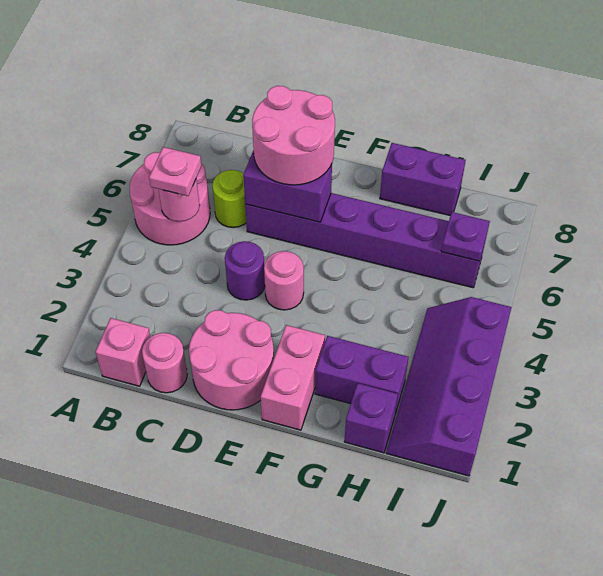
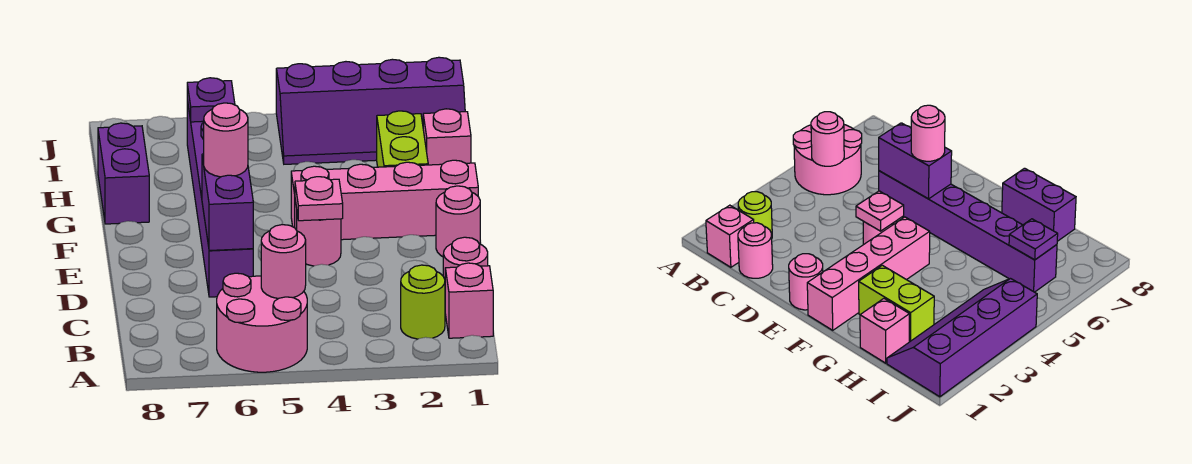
pink plate B5 level 3 -> pink plate E4 level 2
lime round brick C6 level 1 -> lime round brick B2 level 1
pink round brick D1:E2 level 1 -> pink round brick E1 level 1
purple round brick D4 level 1 -> none
pink round brick D6:E7 level 3 -> pink round brick E6 level 3
pink brick F1:F2 level 1 -> pink brick F1:F4 level 1
purple brick G2:H2 level 1 -> lime brick G2:H2 level 1
purple brick H1 level 1 -> pink brick H1 level 1

